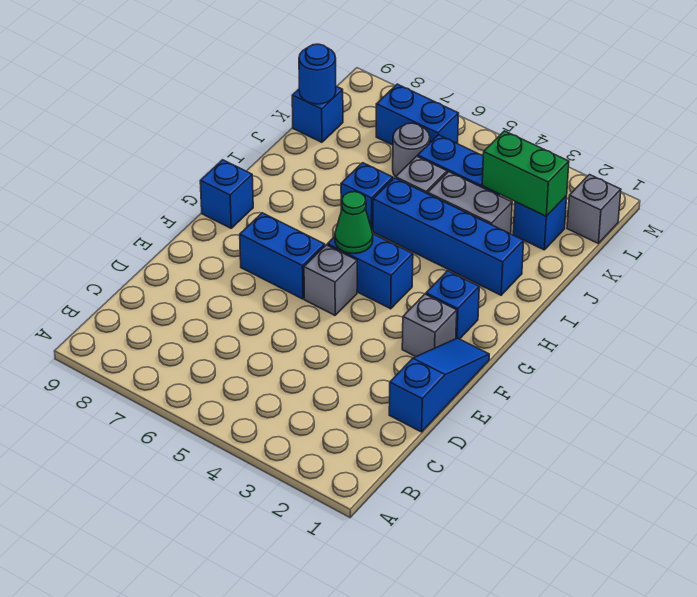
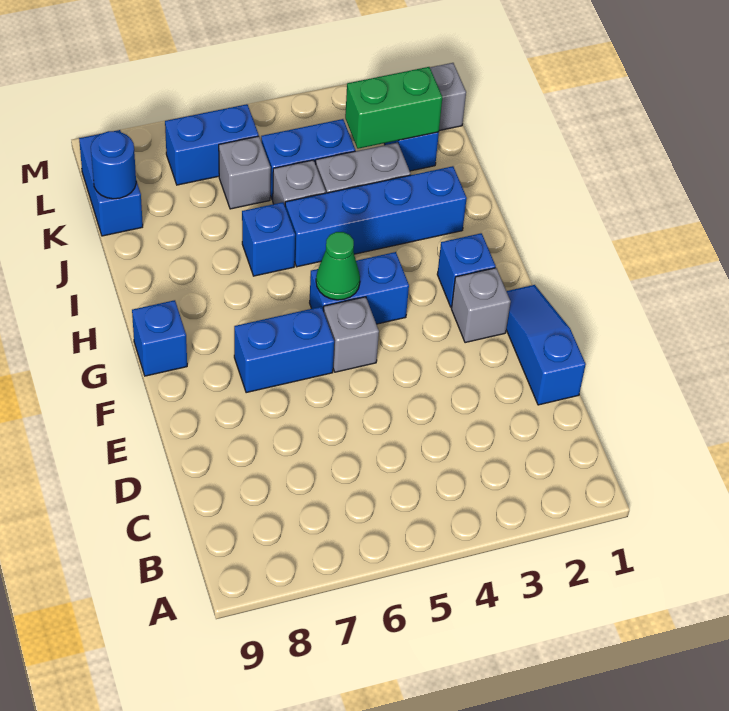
grey round brick K6 level 1 -> grey brick K6 level 1
blue brick K9 level 1 -> blue brick K9:L9 level 1

